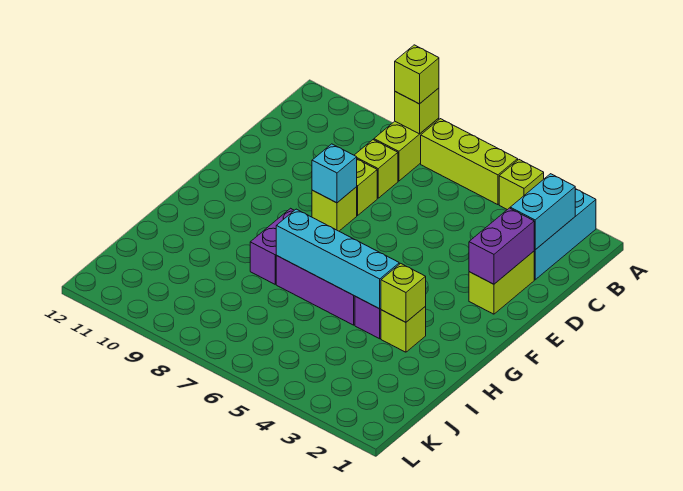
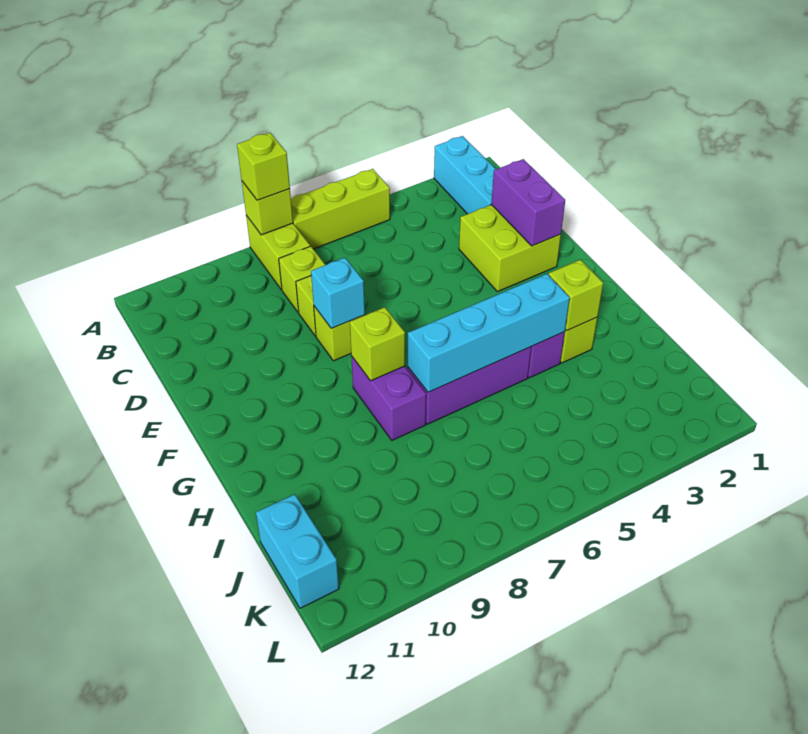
lime brick A4 level 1 -> lime brick G8 level 2
cyan brick B2:C2 level 2 -> cyan brick J12:K12 level 1
lime brick D2:E2 level 1 -> lime brick D2:E3 level 1

